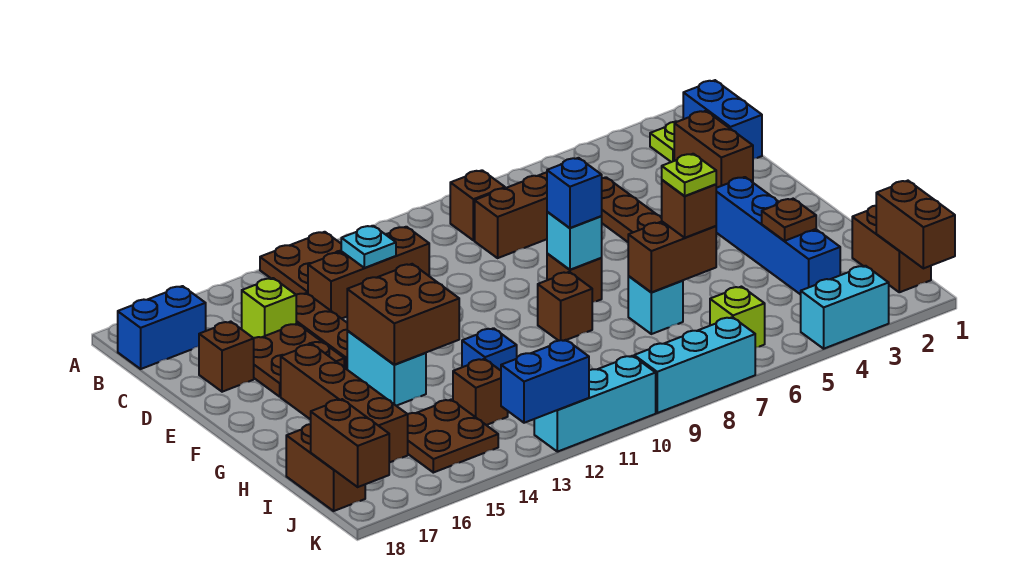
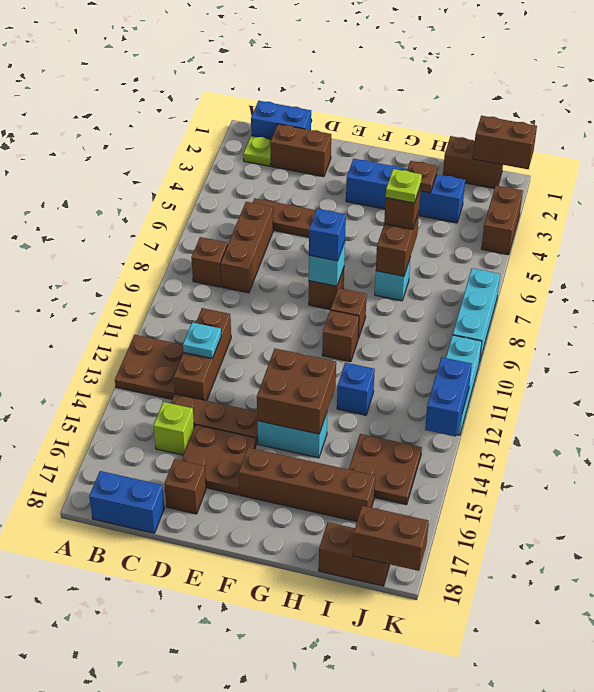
blue brick B17:B18 level 1 -> blue brick B18:C18 level 1
brown brick I13 level 1 -> brown brick G10 level 1
lime brick J6 level 1 -> none
cyan brick K3:K4 level 1 -> brown brick K3:K4 level 1

